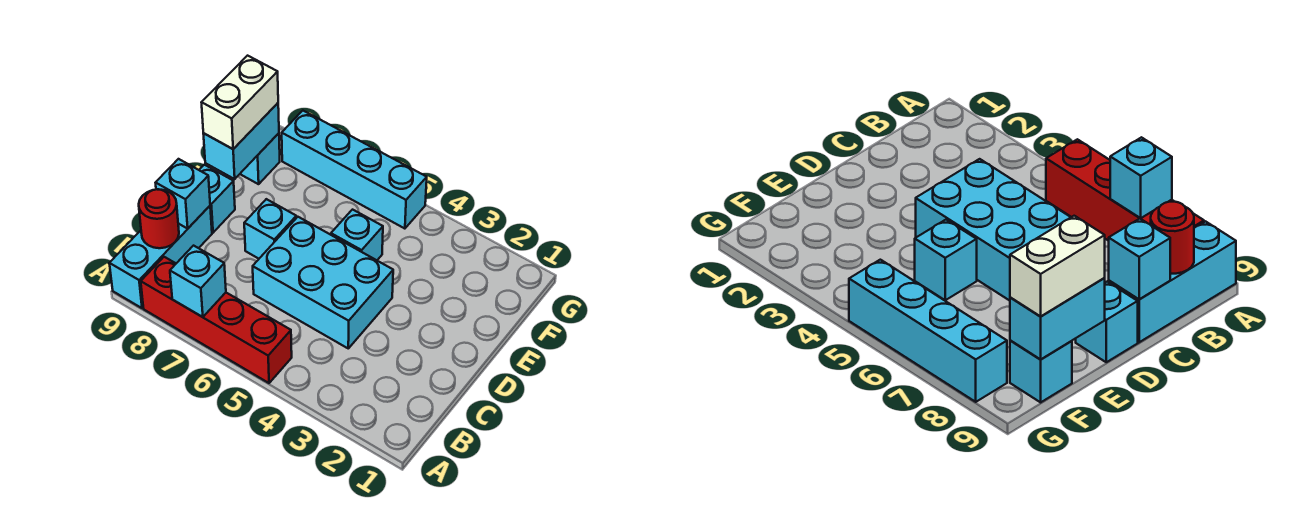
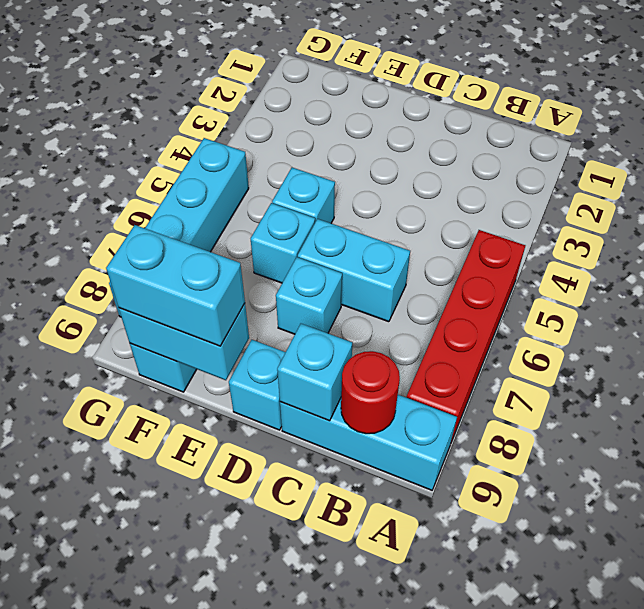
cyan brick A7 level 2 -> cyan brick E6 level 1
cyan brick C4:D6 level 1 -> cyan brick C6:D6 level 1
white brick E9:F9 level 3 -> cyan brick E9:F9 level 3

